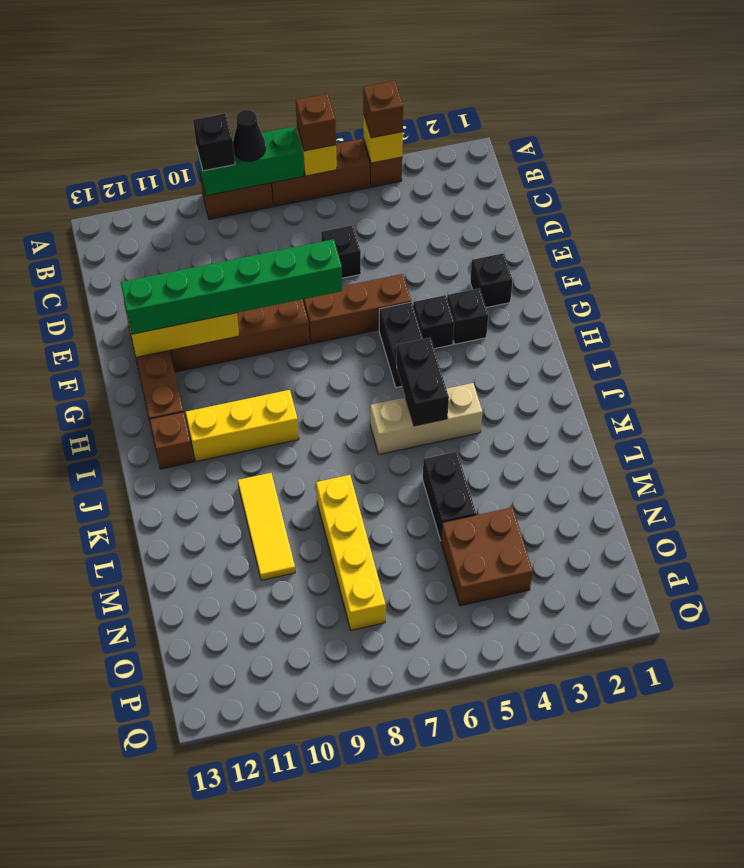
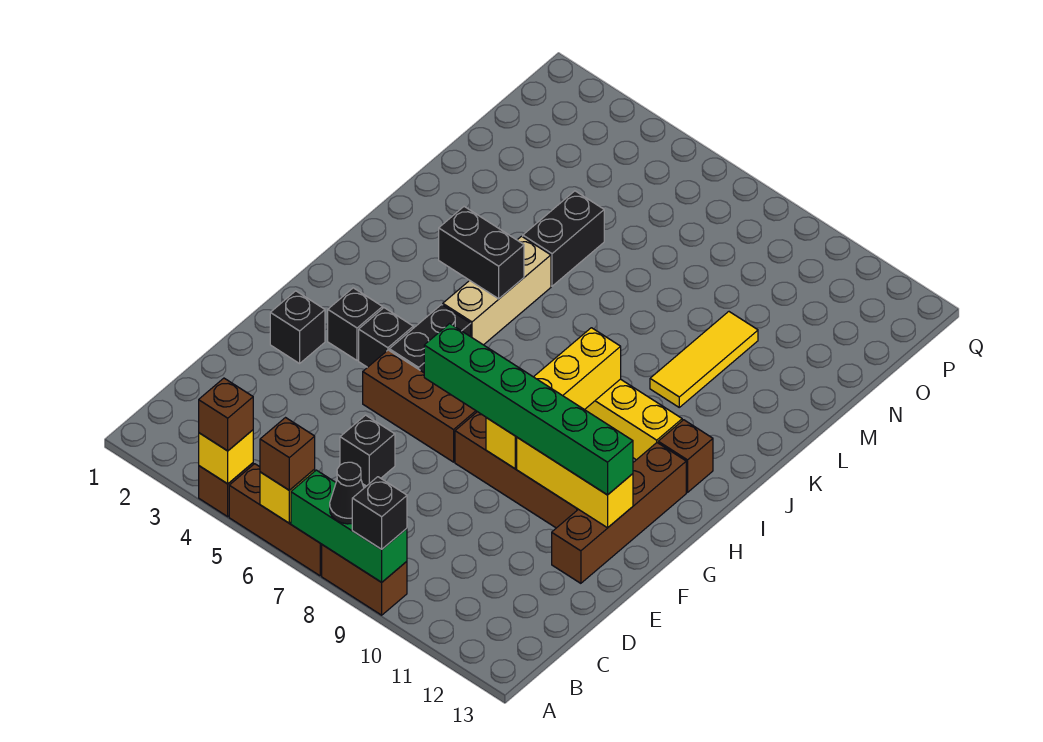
black brick I5:J5 level 2 -> black brick J4:J5 level 2
tan brick J4:J6 level 1 -> tan brick I5:K5 level 1
yellow brick L8:O8 level 1 -> yellow brick F9:I9 level 2
brown brick N4:O5 level 1 -> none

